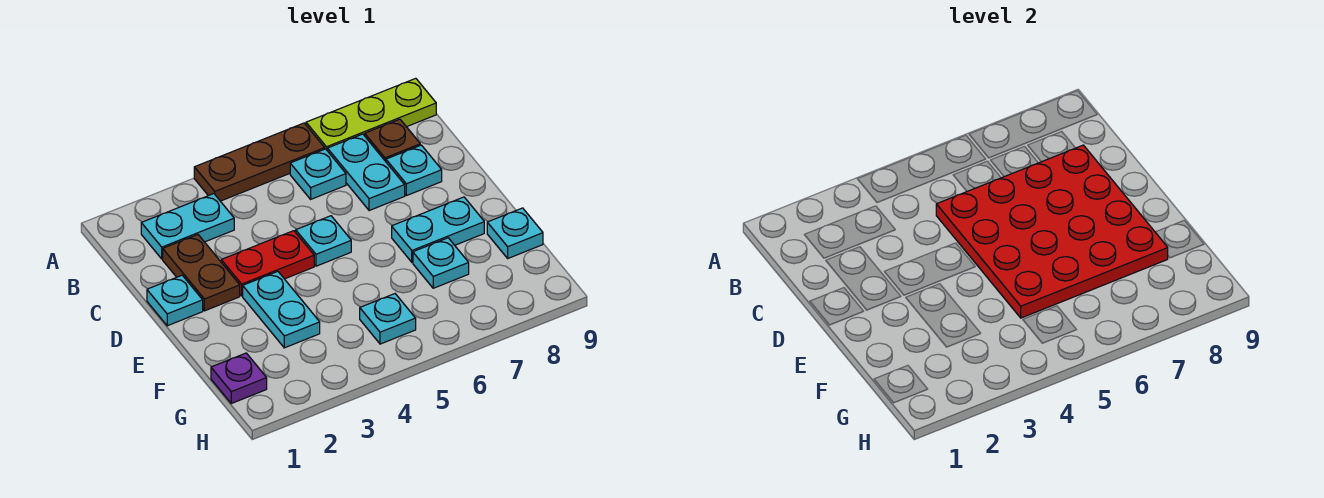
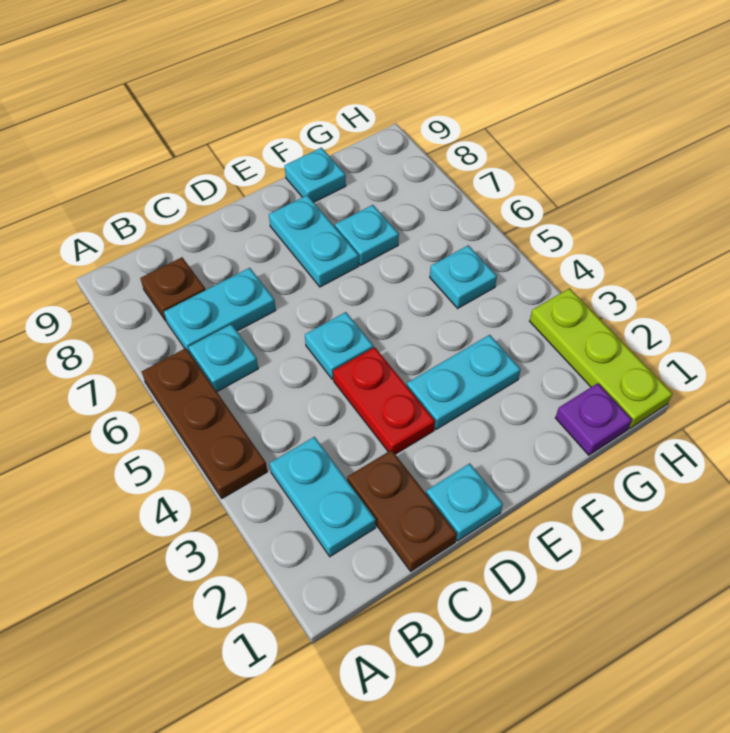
lime plate A7:A9 level 1 -> lime plate H1:H3 level 1
brown plate C2:D2 level 1 -> brown plate C1:C2 level 1
red plate C5:F8 level 2 -> none
cyan plate C8 level 1 -> none

